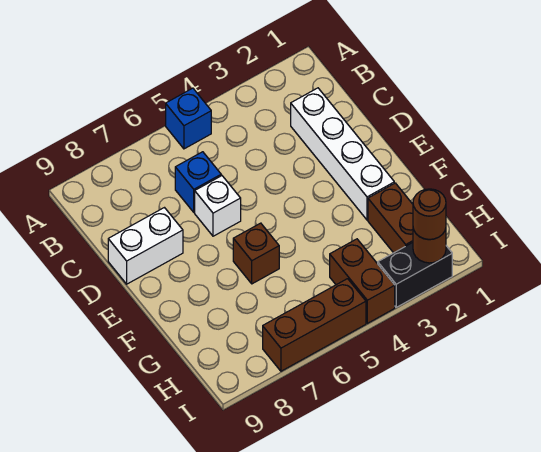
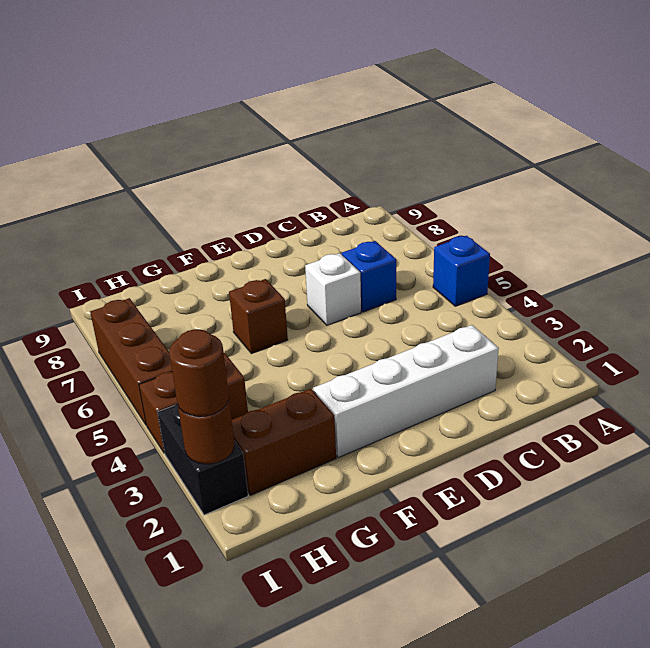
white brick D8:D9 level 1 -> none

